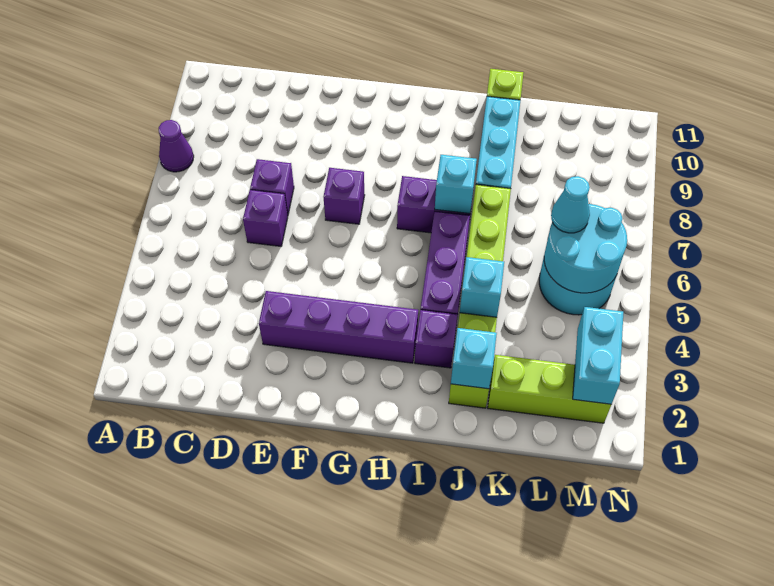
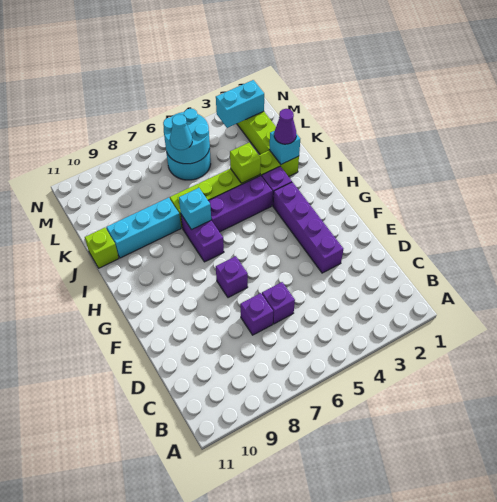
purple cone A8 level 1 -> purple cone J2 level 3
cyan brick J4 level 2 -> lime brick J4 level 2

